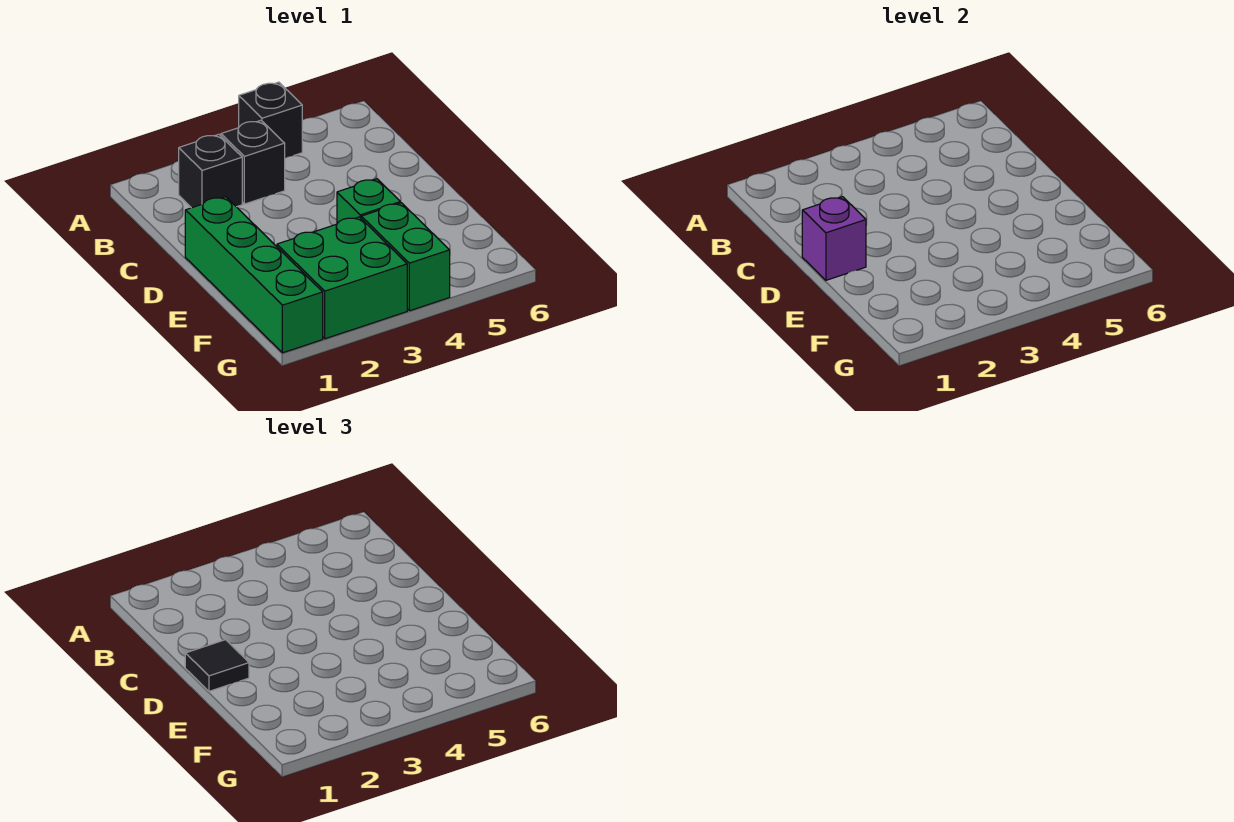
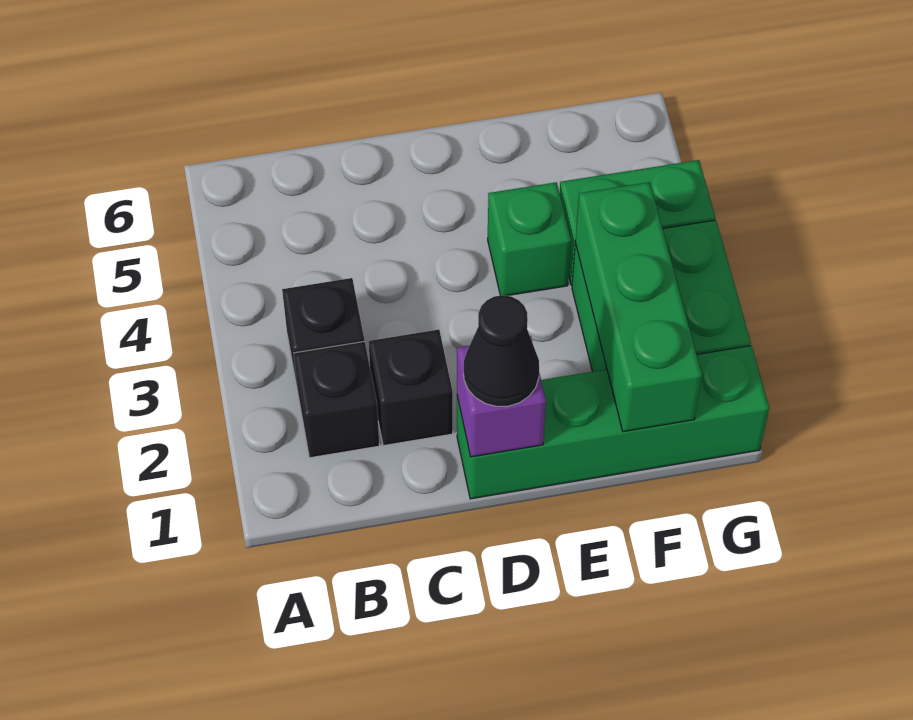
black brick A4 level 1 -> black brick C2 level 1
black tile D1 level 3 -> black cone D1 level 3
none -> green brick F1:F3 level 2

